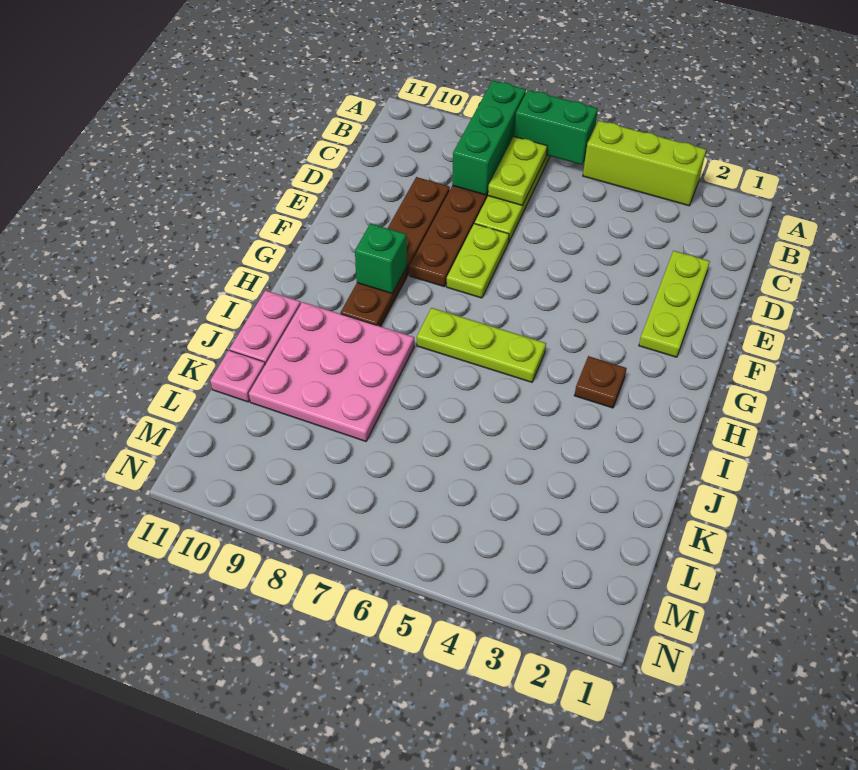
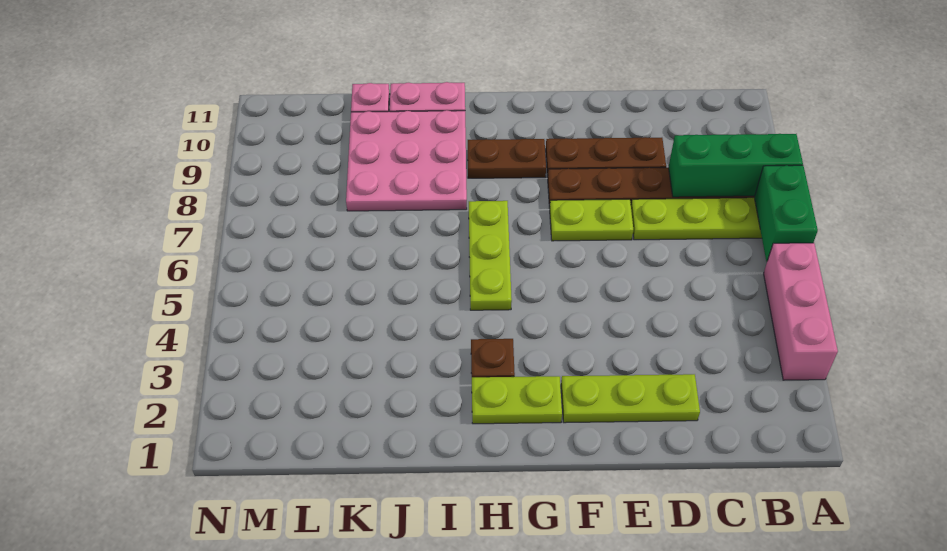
lime brick A3:A5 level 1 -> pink brick A3:A5 level 1
lime plate B7:C7 level 2 -> lime plate G2:H2 level 1
green brick G9 level 2 -> none

